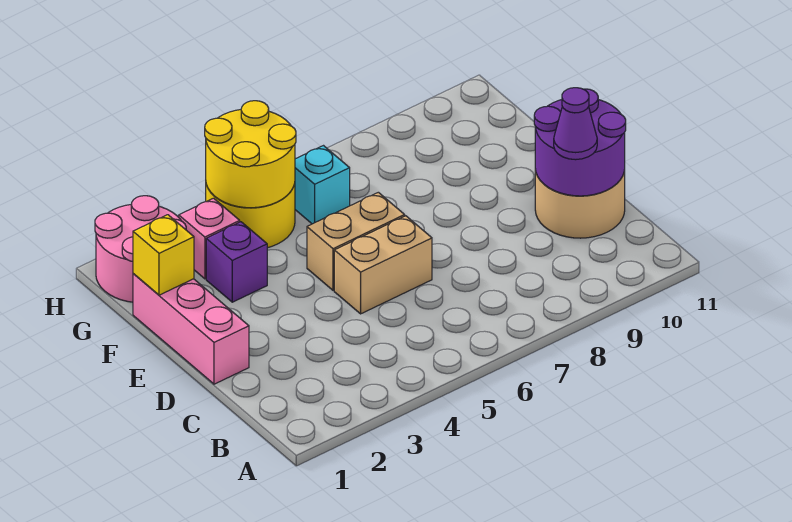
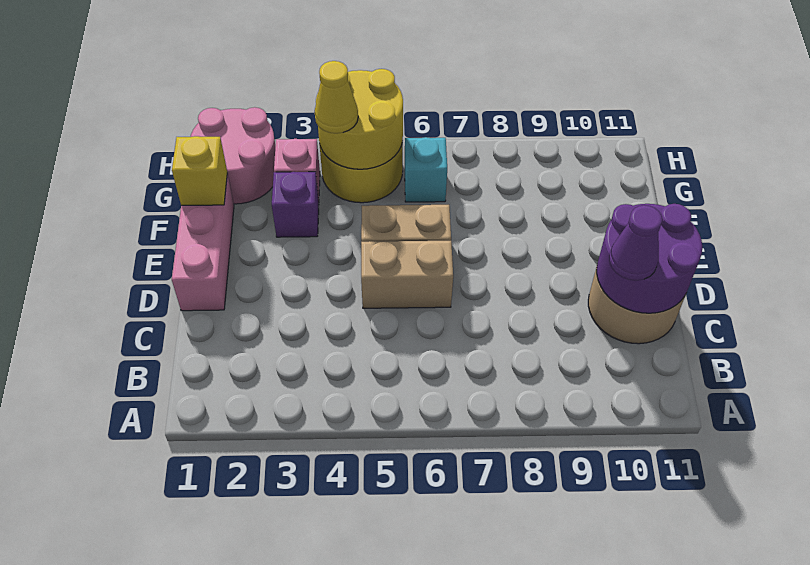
none -> yellow cone G4 level 3

